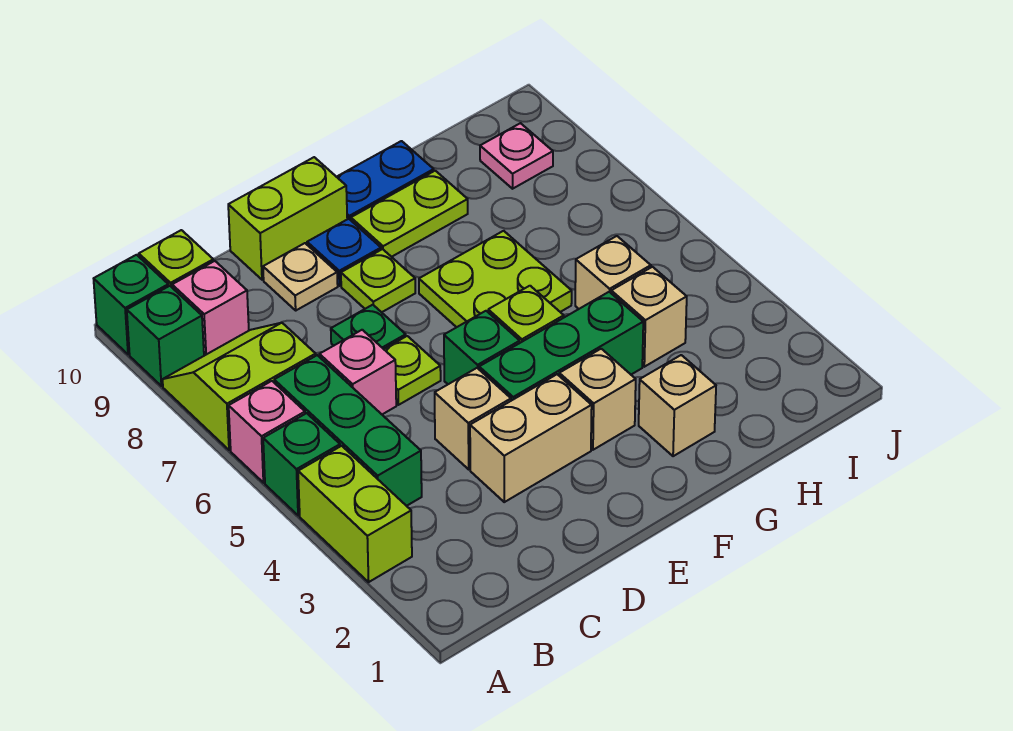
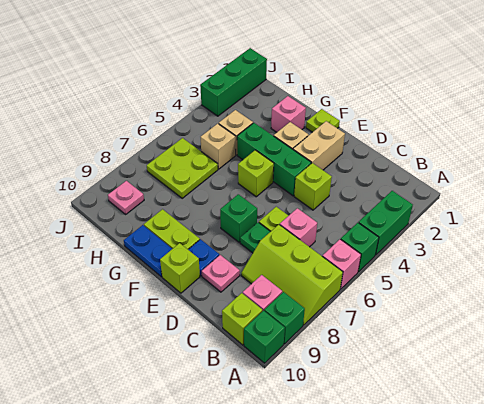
lime brick A3:A4 level 1 -> green brick A3:A4 level 1
lime slope A7:B8 level 1 top 7 -> lime slope A7:C8 level 1 top 7
green brick B4:B6 level 1 -> green brick J1:J3 level 1
tan brick D3:E3 level 1 -> tan brick E2:E3 level 1
tan brick D4 level 1 -> lime brick D4 level 1
tan plate D9 level 1 -> pink plate D9 level 1
lime brick D10:E10 level 1 -> lime brick E10 level 1
green brick E5 level 1 -> green brick E7 level 1
lime plate E8 level 1 -> lime plate F1 level 1
lime plate F6:G7 level 1 -> lime plate H6:I7 level 1
tan brick G2 level 1 -> pink brick G2 level 1

